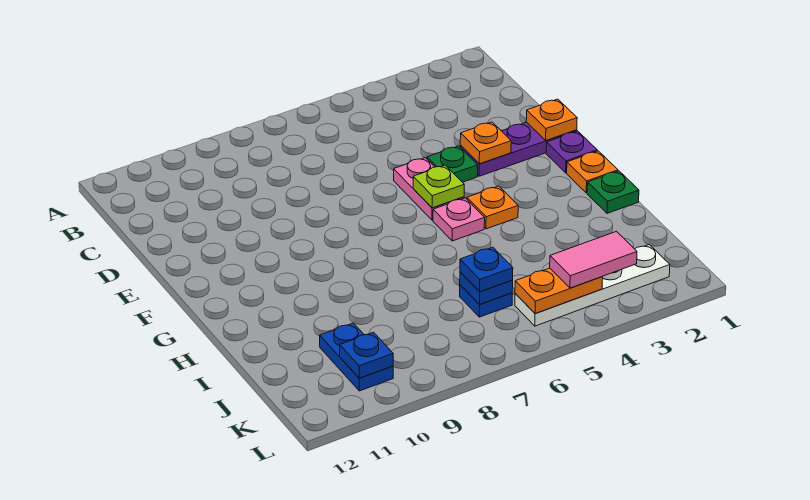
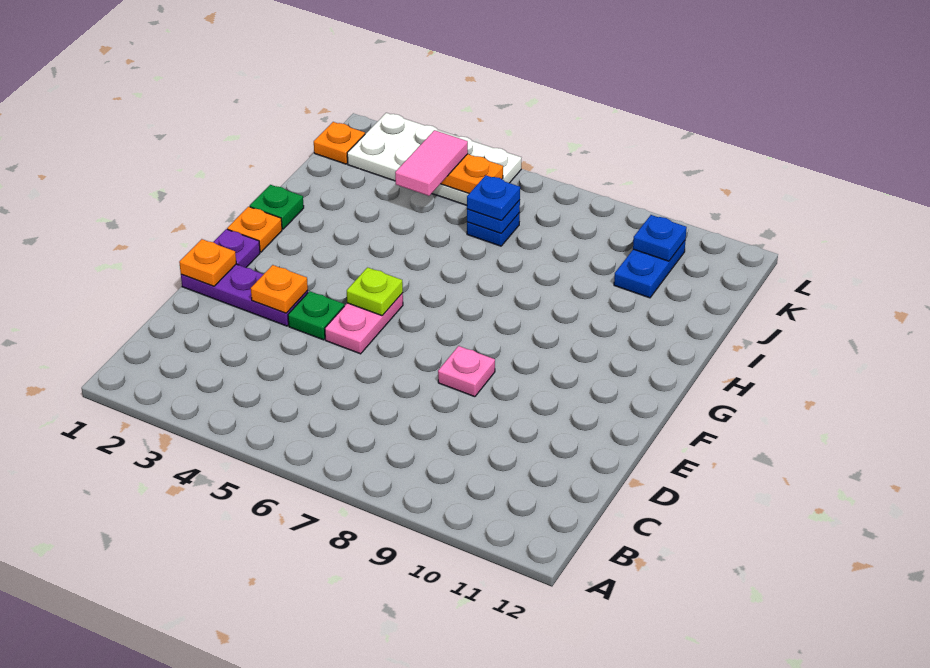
orange plate G4 level 1 -> orange plate K1 level 1
pink plate G5 level 1 -> pink plate E8 level 1
white plate K2:K5 level 1 -> white plate K2:L5 level 1
pink tile K3:K4 level 3 -> pink tile J4:K4 level 3

